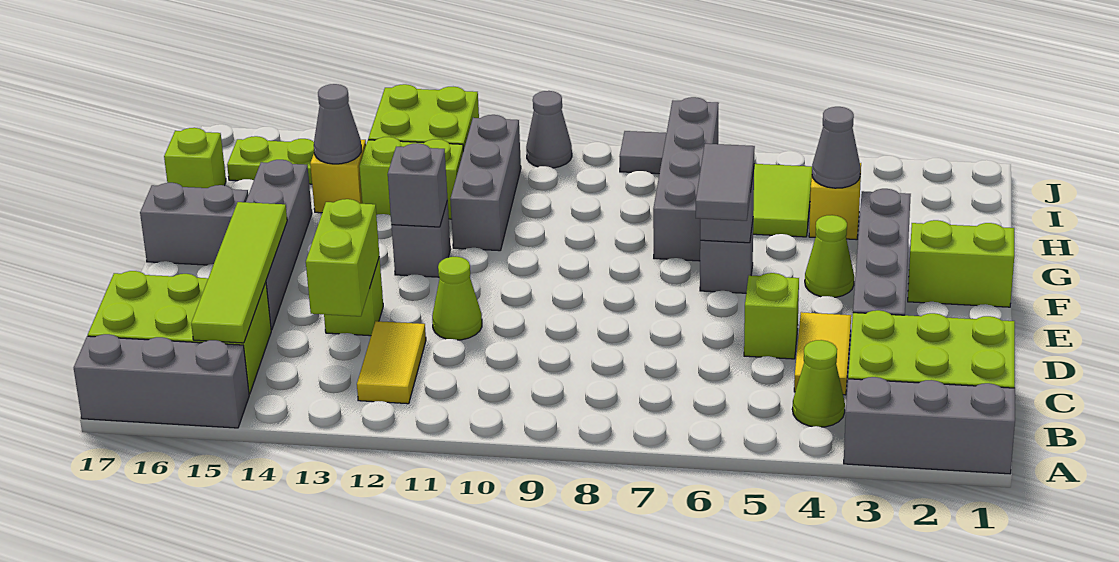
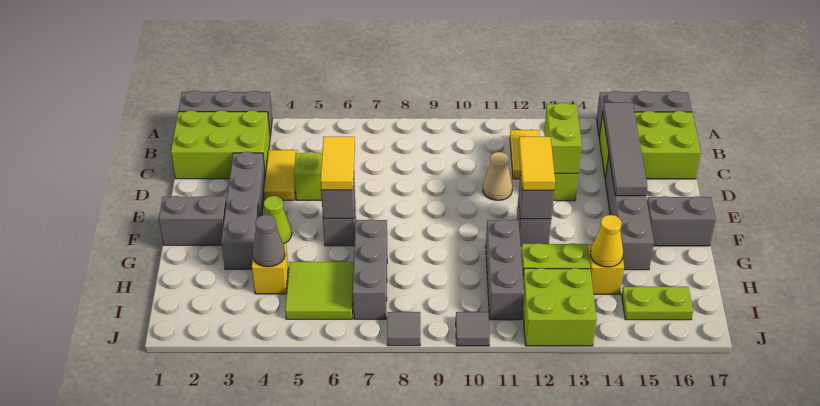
lime cone B4 level 1 -> none
lime tile B15:E15 level 2 -> grey tile B15:E15 level 2
lime cone D11 level 1 -> tan cone D11 level 1
grey tile E6:F6 level 3 -> yellow tile E6:F6 level 3
none -> yellow tile E12:F12 level 3
lime brick F1:F2 level 1 -> grey brick F1:F2 level 1
grey brick G7:J7 level 1 -> grey brick G7:I7 level 1
grey cone H14 level 2 -> yellow cone H14 level 2
lime brick H17 level 1 -> none
grey cone J10 level 1 -> grey tile J10 level 1

